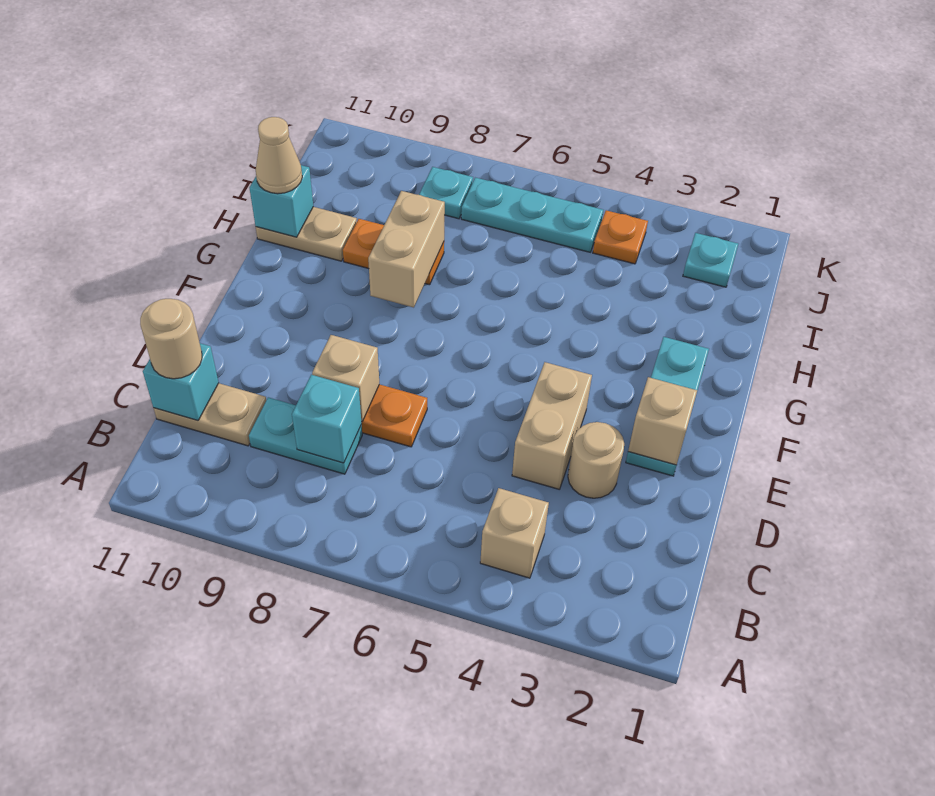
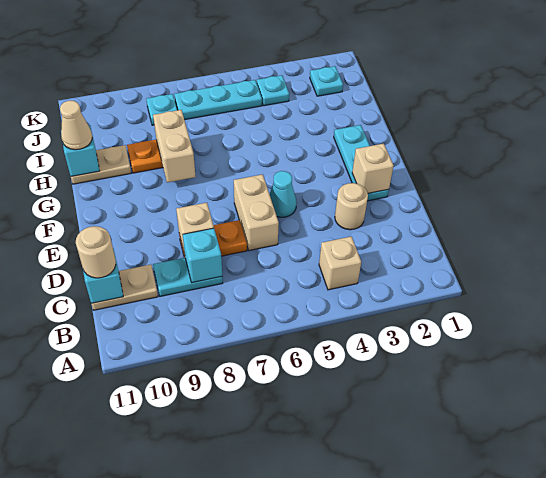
tan brick D4:E4 level 1 -> tan brick D6:E6 level 1
none -> cyan cone E5 level 1
orange plate J4 level 1 -> cyan plate J4 level 1

